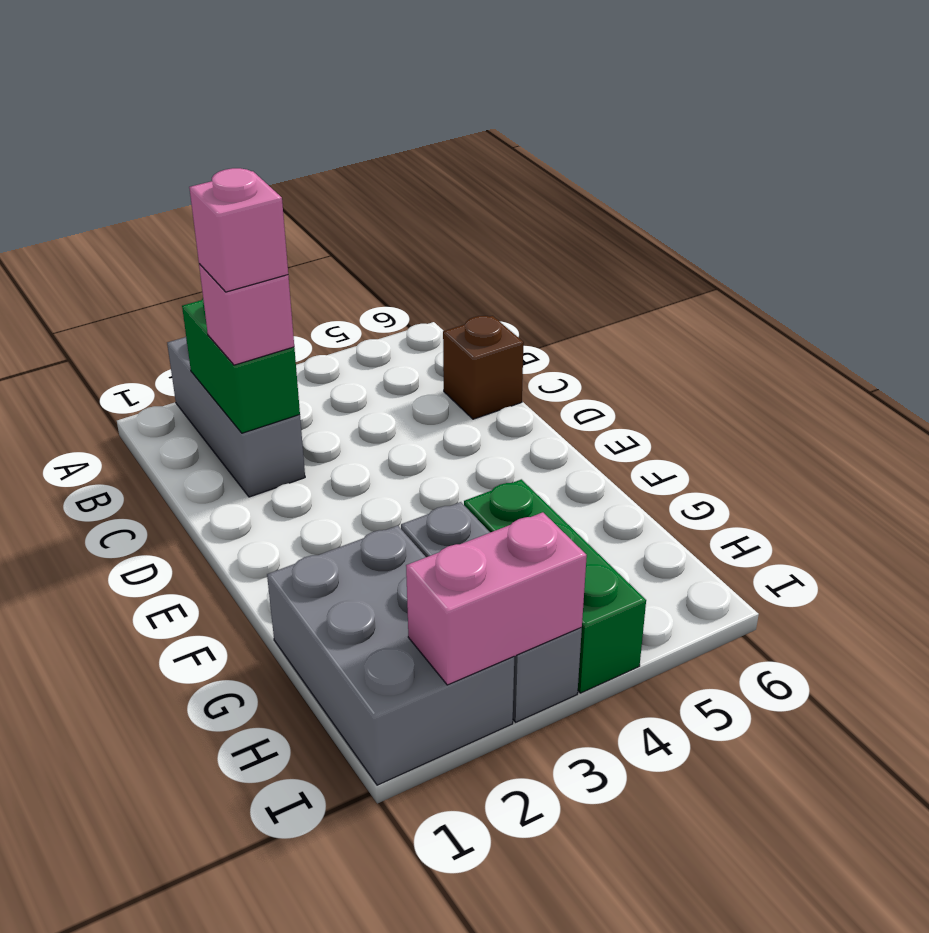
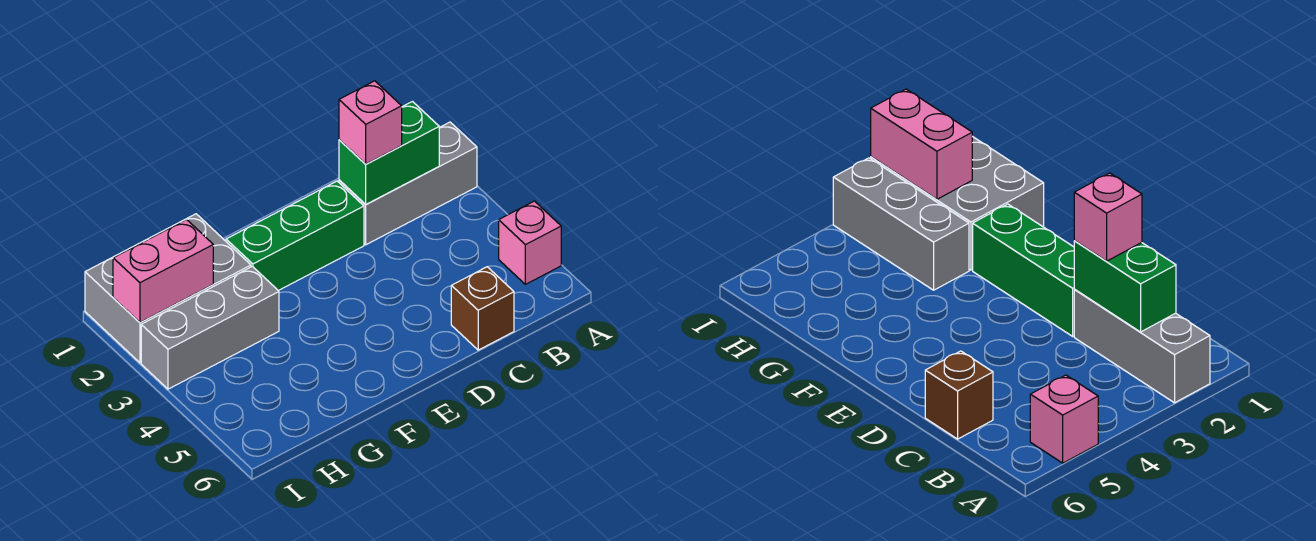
pink brick C2 level 4 -> pink brick A5 level 1
green brick G4:I4 level 1 -> green brick D2:F2 level 1
pink brick I2:I3 level 2 -> pink brick H2:I2 level 2

